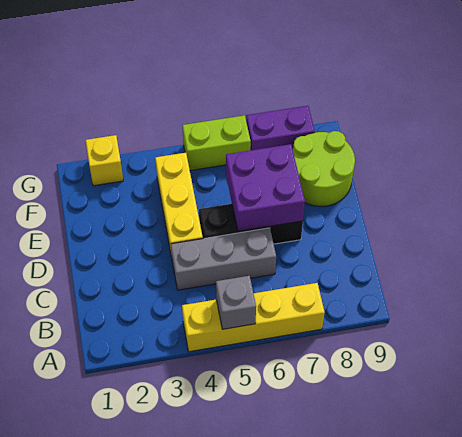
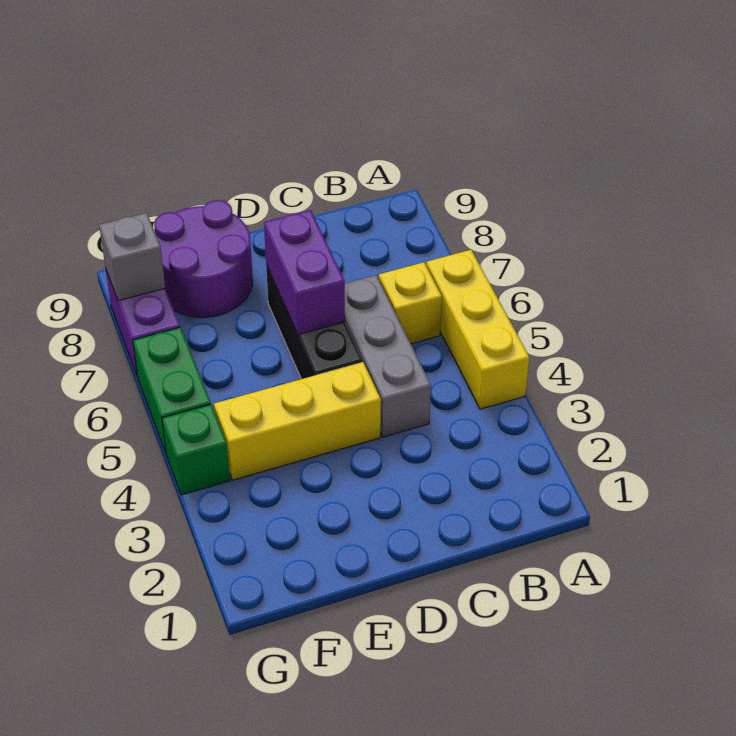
yellow brick A4:A7 level 1 -> yellow brick A4:A6 level 1
grey brick A5 level 2 -> grey brick G8 level 2
purple brick D6:E7 level 2 -> purple brick D6:D7 level 2
lime round brick E8:F9 level 1 -> purple round brick E8:F9 level 1
yellow brick G2 level 1 -> yellow brick B6 level 1
none -> green brick G4 level 1
lime brick G5:G6 level 1 -> green brick G5:G6 level 1

